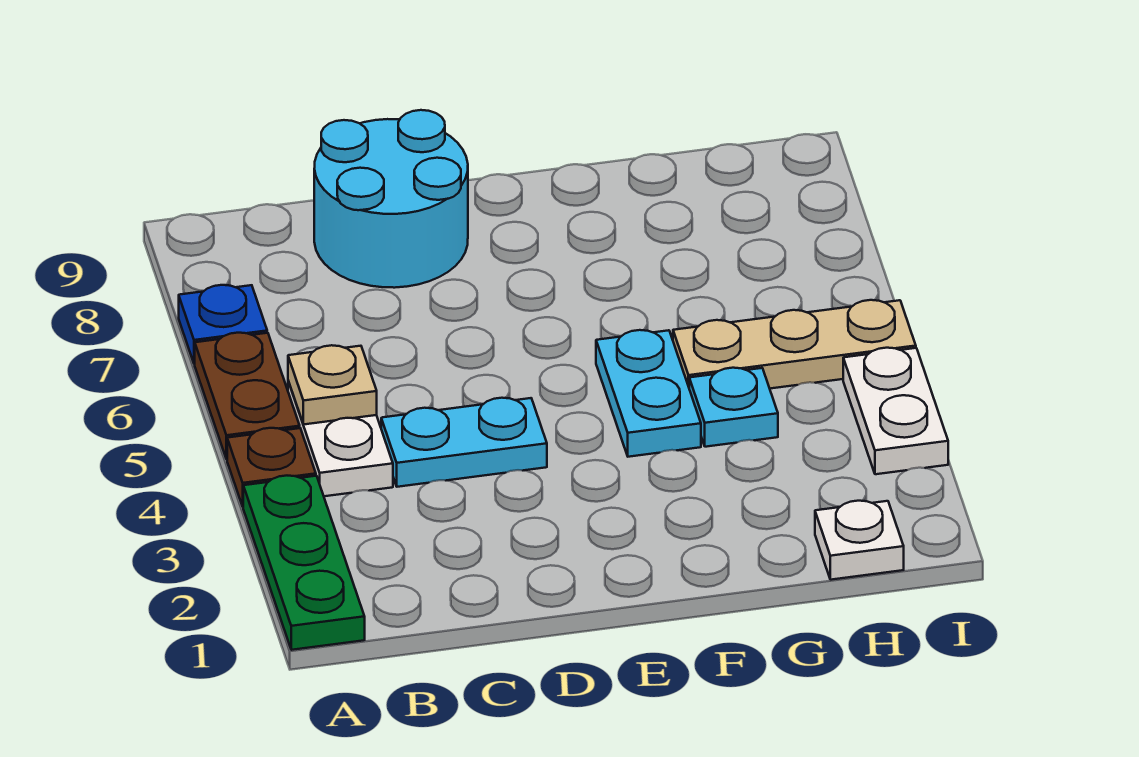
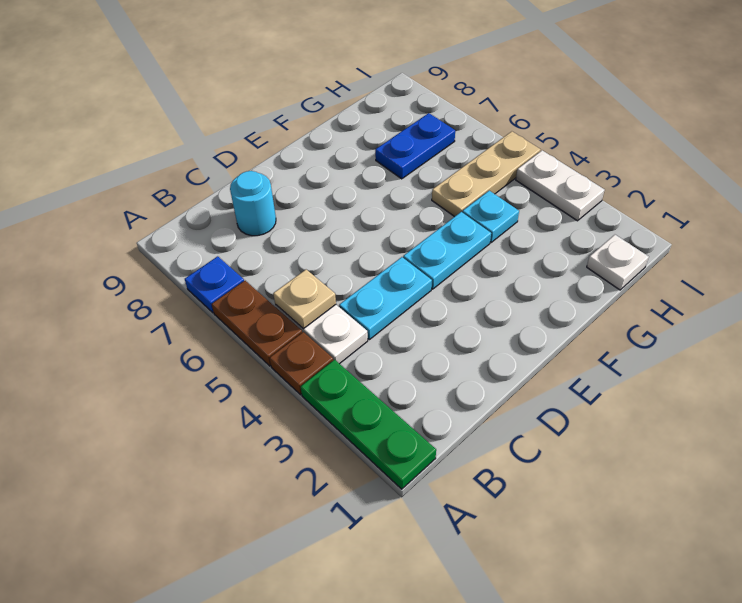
cyan round brick C8:D9 level 1 -> cyan round brick C8 level 1
cyan plate F4:F5 level 1 -> cyan plate E4:F4 level 1
none -> blue plate G7:H7 level 1

